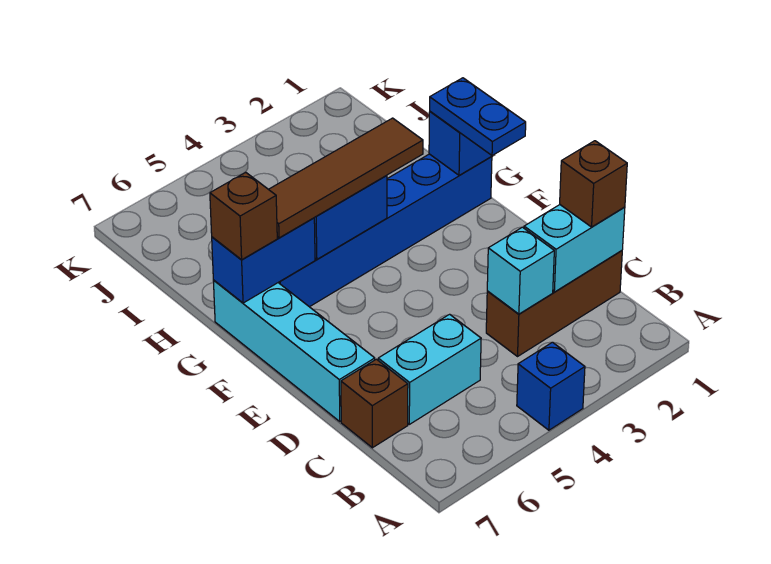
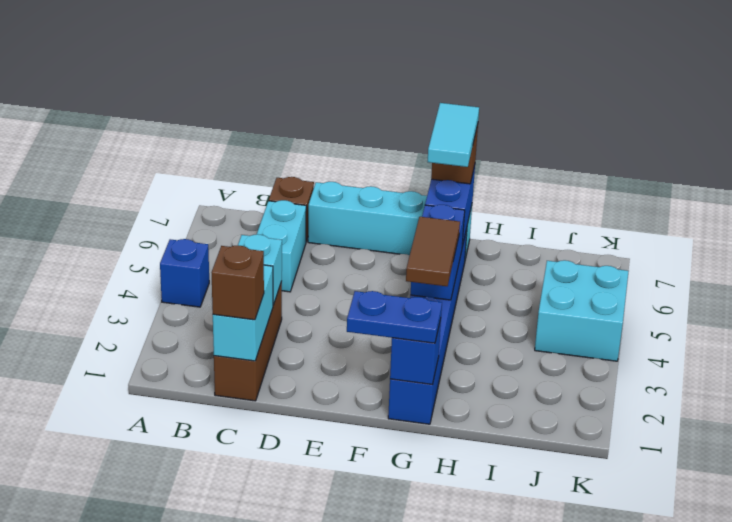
brown tile G3:G6 level 3 -> brown tile G3:G4 level 3
none -> cyan tile G6:G7 level 4
none -> cyan brick J4:K5 level 1

